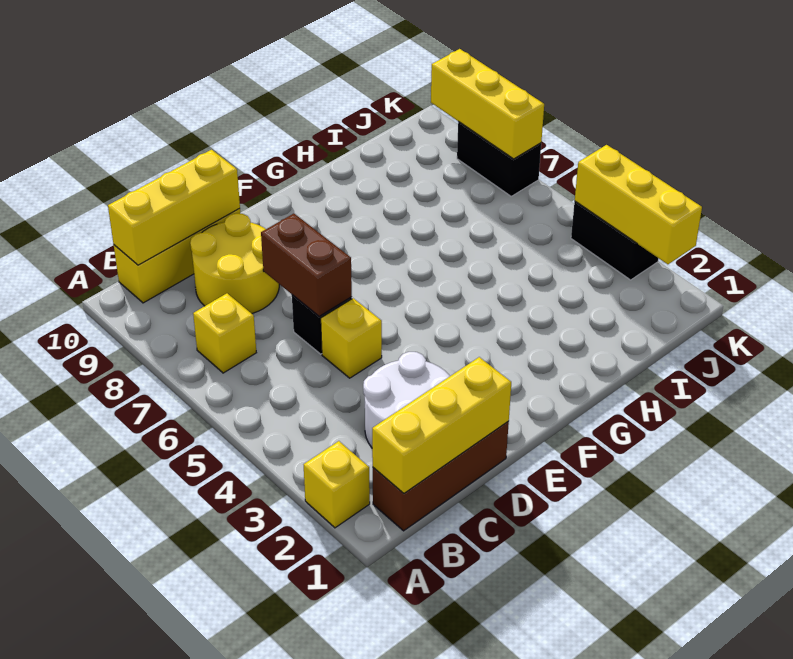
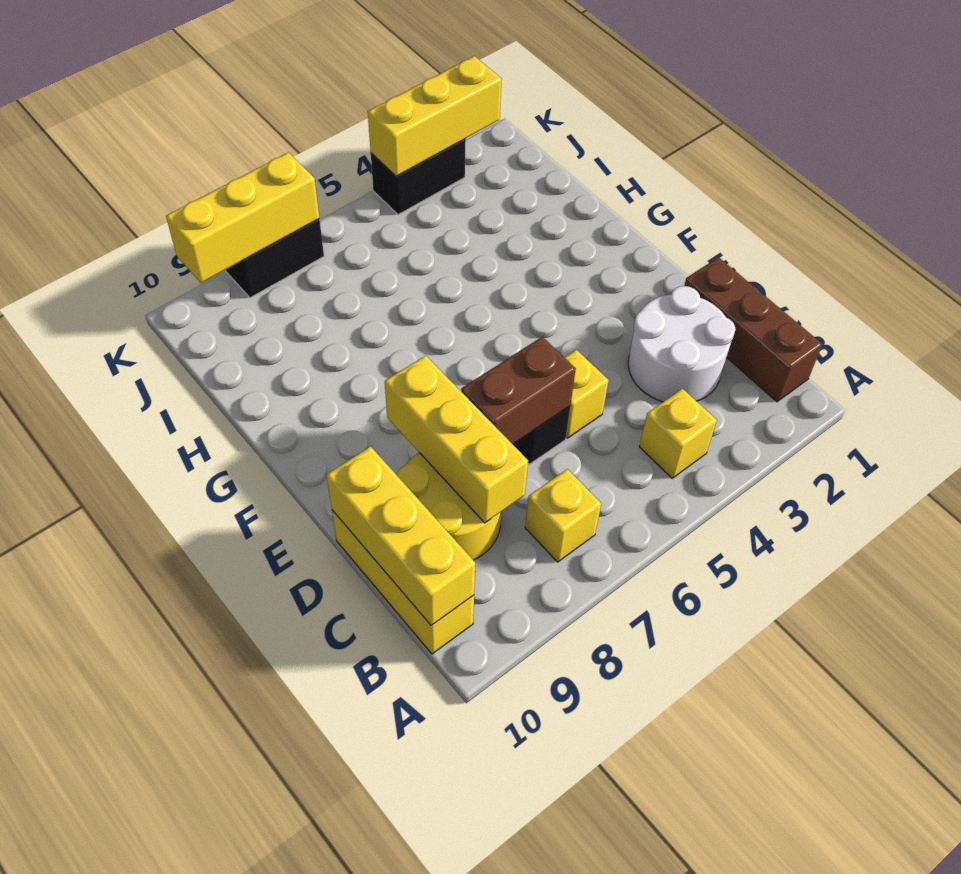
yellow brick A2 level 1 -> yellow brick B4 level 1
yellow brick B1:D1 level 2 -> yellow brick C8:E8 level 2

